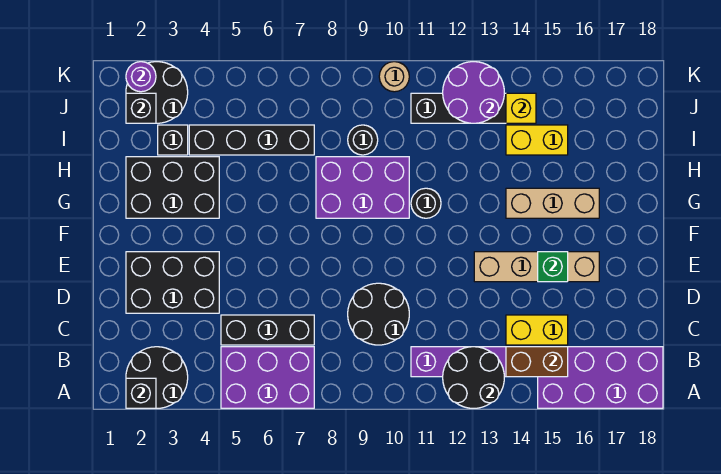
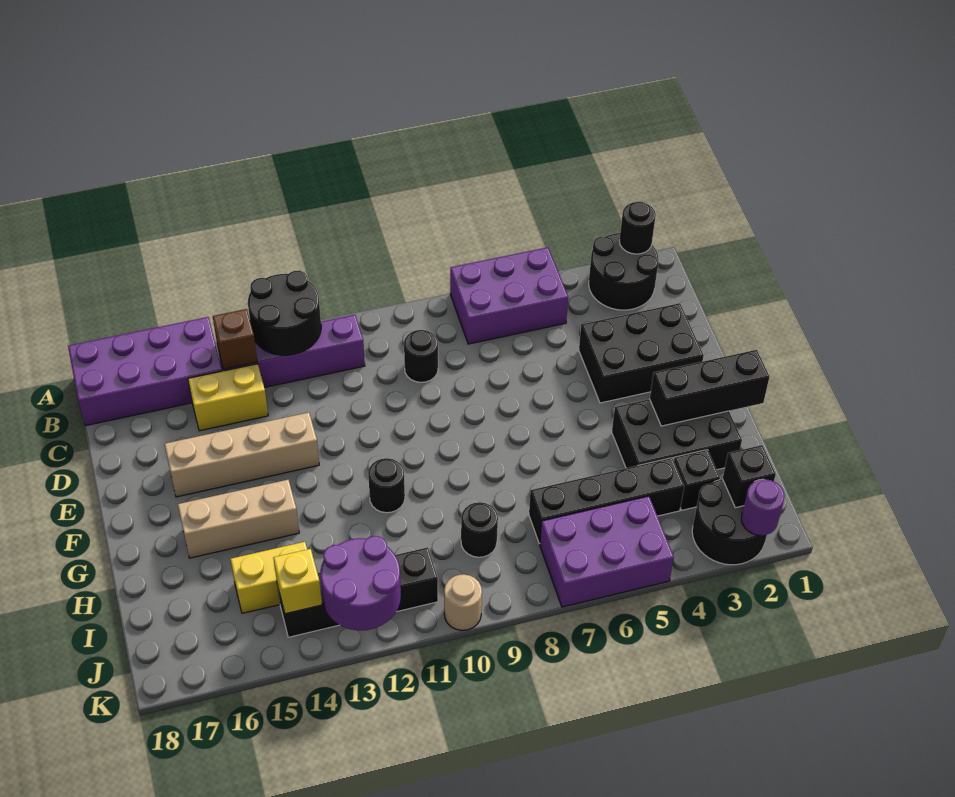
black brick A2 level 2 -> black round brick A2 level 2
brown brick B14:B15 level 2 -> brown brick B14 level 2
black brick C5:C7 level 1 -> black brick G1:G3 level 2
black round brick C9:D10 level 1 -> black round brick C9 level 1
green brick E15 level 2 -> none
purple brick G8:H10 level 1 -> purple brick J5:K7 level 1

